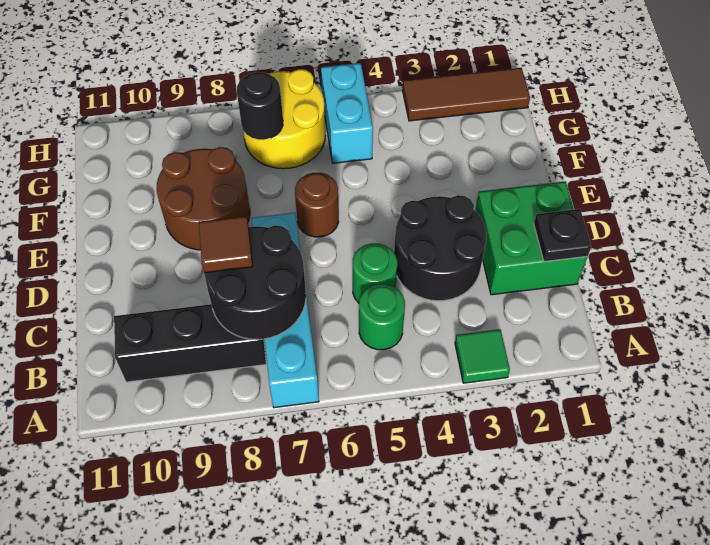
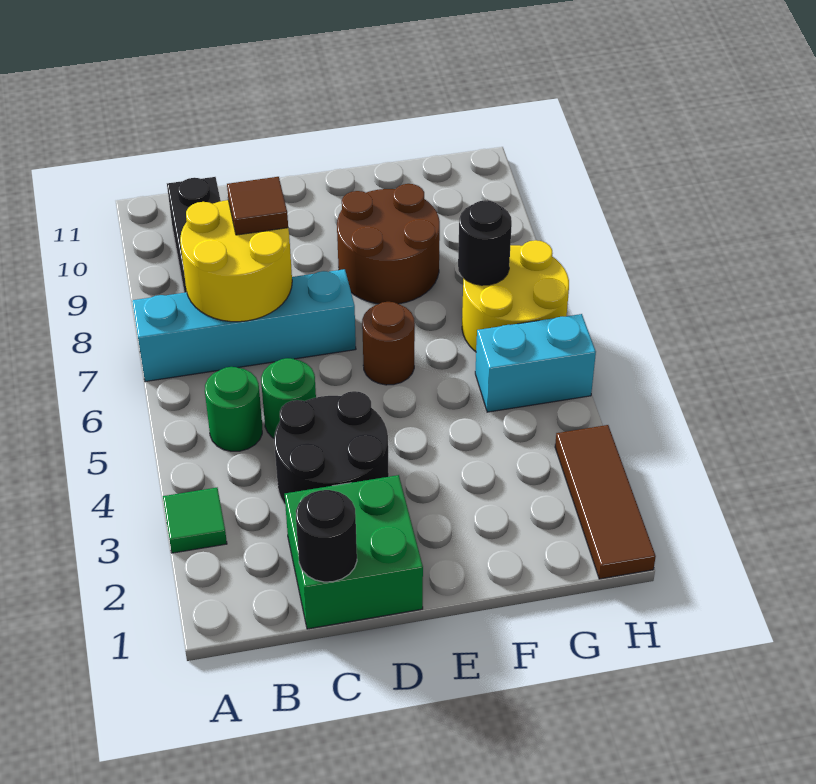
black round brick B7:C8 level 2 -> yellow round brick B7:C8 level 2
black plate C1 level 2 -> black round brick C1 level 2

